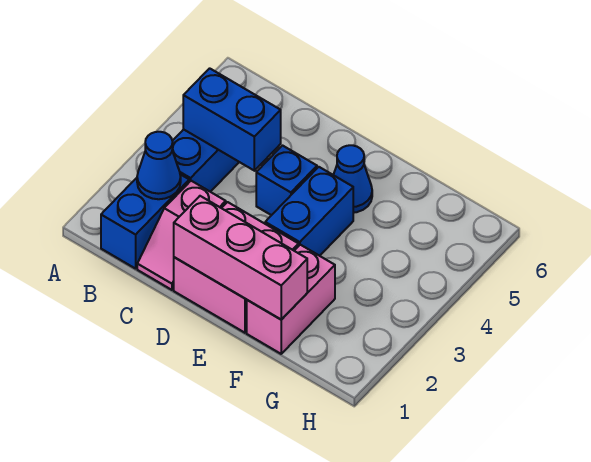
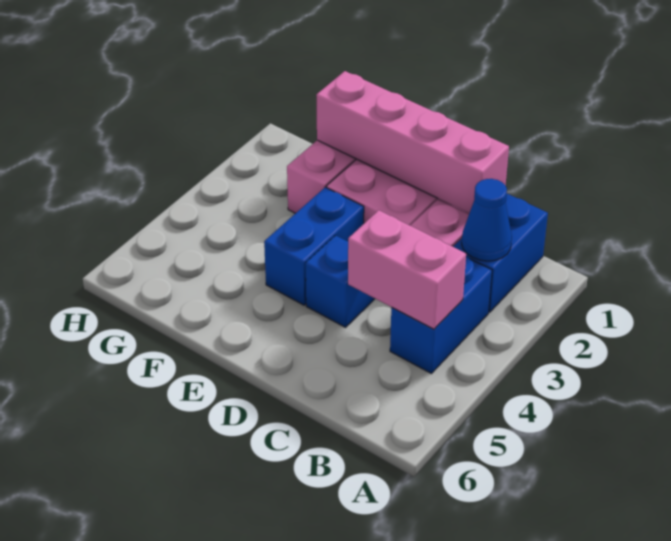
blue brick B4:C4 level 2 -> pink brick B4:C4 level 2
pink brick D1:F1 level 2 -> pink brick C1:F1 level 2
blue cone E5 level 1 -> none

